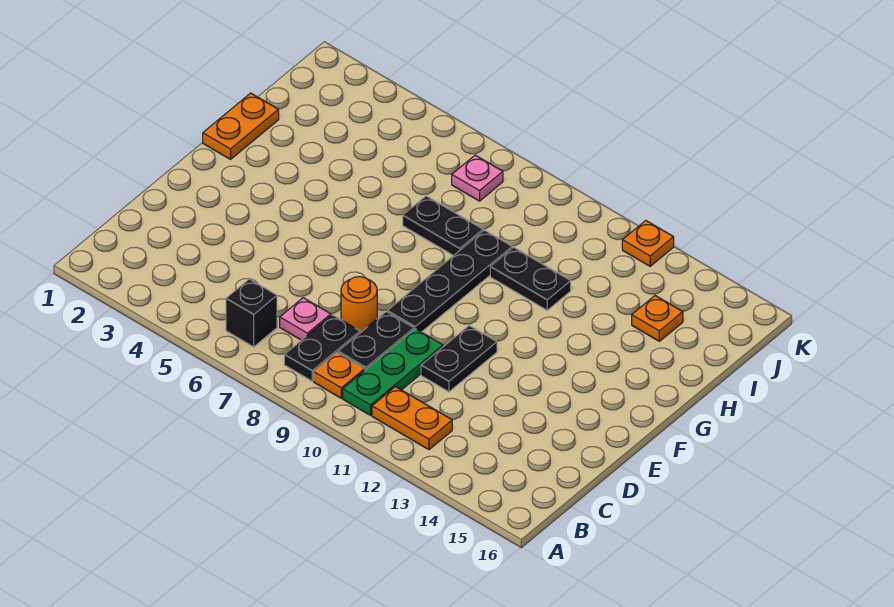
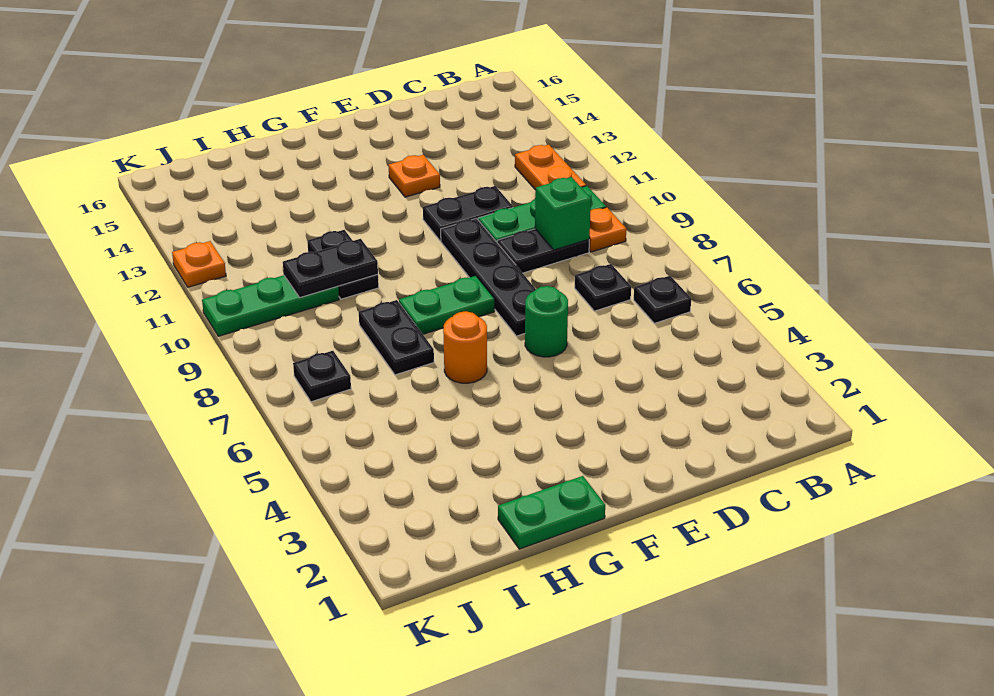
black brick B6 level 1 -> black plate B6 level 1
black plate B8:C8 level 1 -> black plate H10:I10 level 2
pink plate C7 level 1 -> black plate C7 level 1
none -> green brick C9 level 2
orange round brick D8 level 1 -> orange round brick G6 level 1
none -> green round brick E6 level 1
black plate E9:H9 level 1 -> black plate E7:E10 level 1
none -> green plate F8:G8 level 1
orange plate G1:H1 level 1 -> green plate G1:H1 level 1
none -> green plate I10:K10 level 1
orange plate I14 level 1 -> orange plate E13 level 1
pink plate J7 level 1 -> black plate J7 level 1

